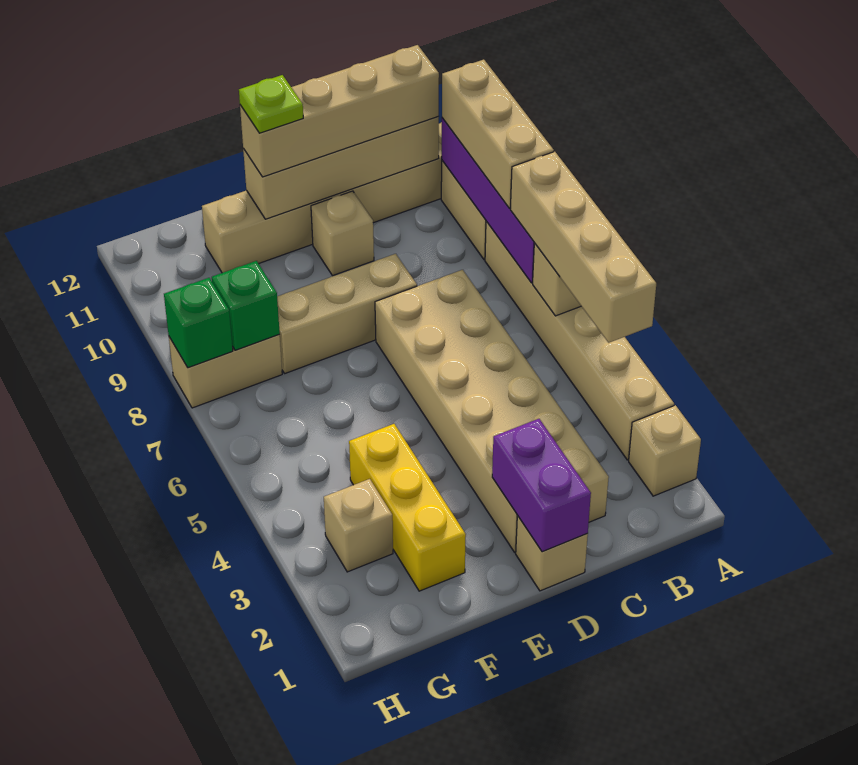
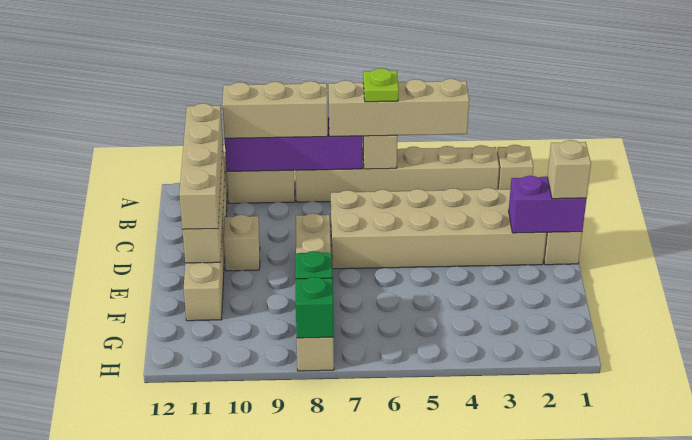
lime plate E11 level 4 -> lime plate A6 level 4
yellow brick F2:F4 level 1 -> none
tan brick G3 level 1 -> tan brick D1 level 3

